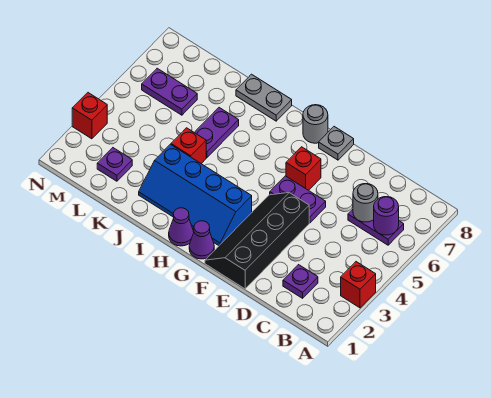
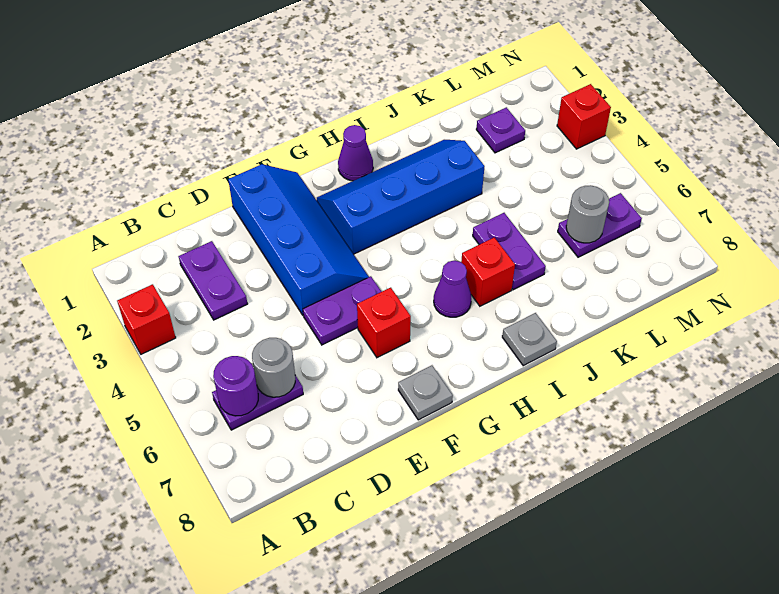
purple plate C2 level 1 -> purple plate C2:C3 level 1
black slope E1:F4 level 1 top E -> blue slope E1:F4 level 1 top E
purple cone G1 level 1 -> purple cone H6 level 1
grey round brick G8 level 1 -> grey round brick L6 level 2
grey plate I8:J8 level 1 -> grey plate I8 level 1
red brick J4 level 1 -> red brick I6 level 1

